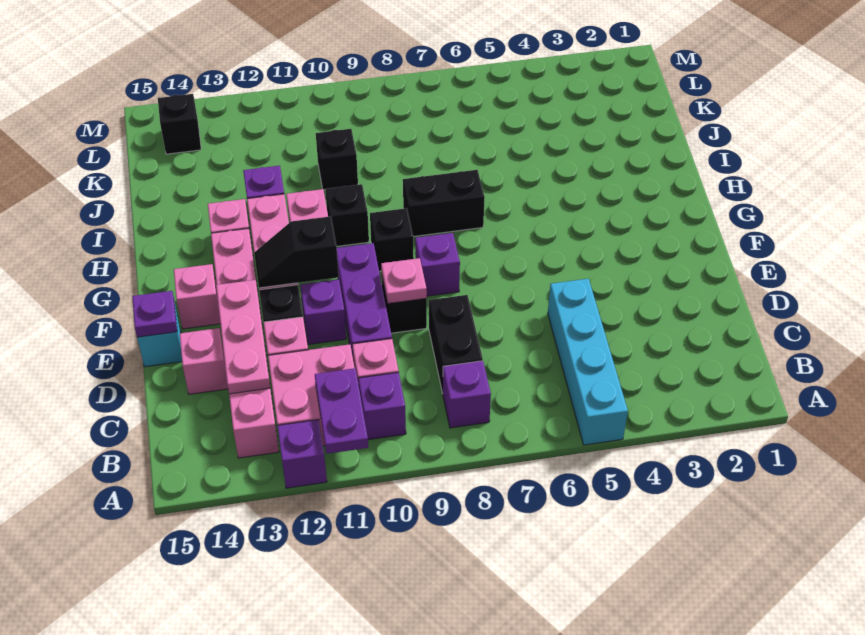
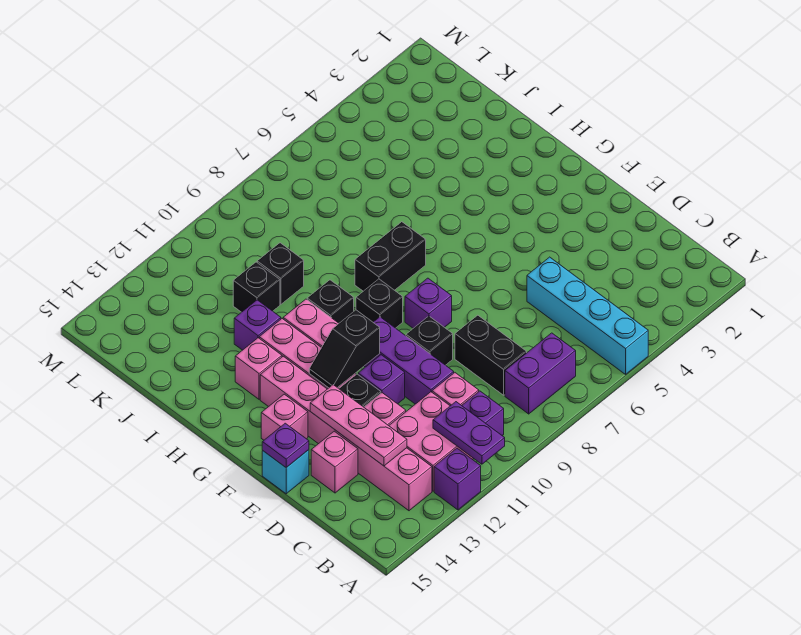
purple brick B8 level 1 -> purple brick B7:B8 level 1
pink plate E9 level 2 -> none
black brick L14 level 1 -> black brick J11 level 1

